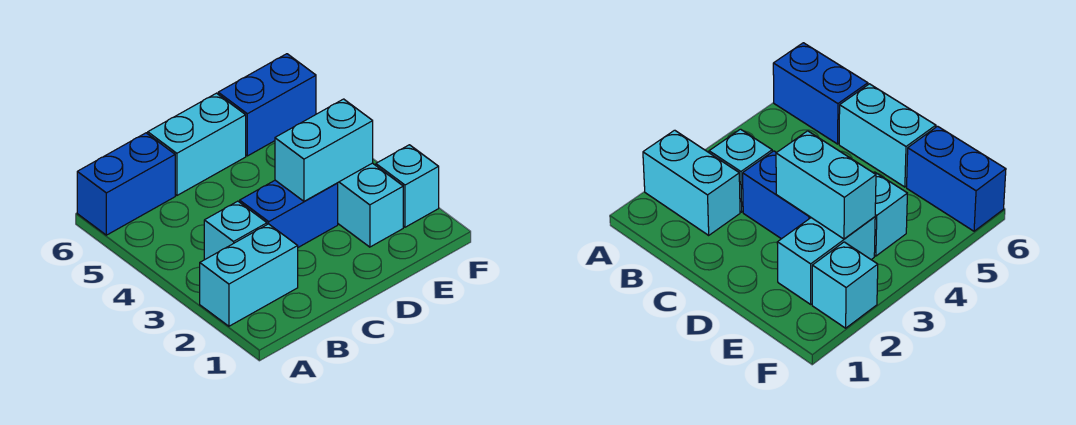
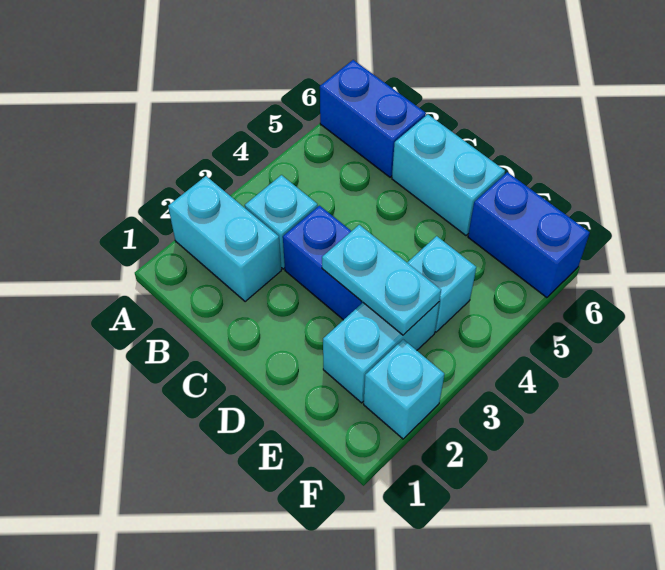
cyan brick D3:E3 level 2 -> cyan plate D3:E3 level 2

